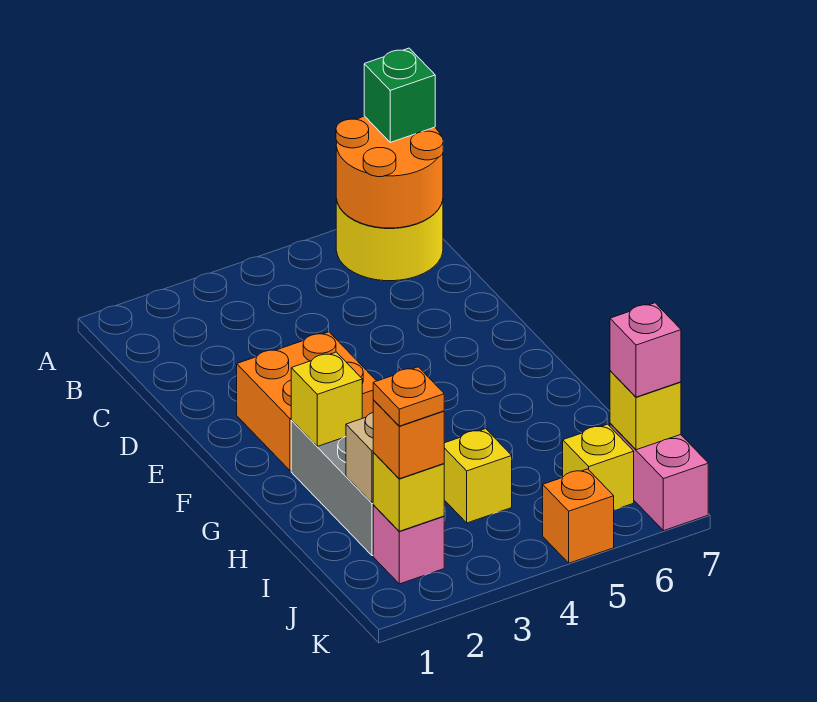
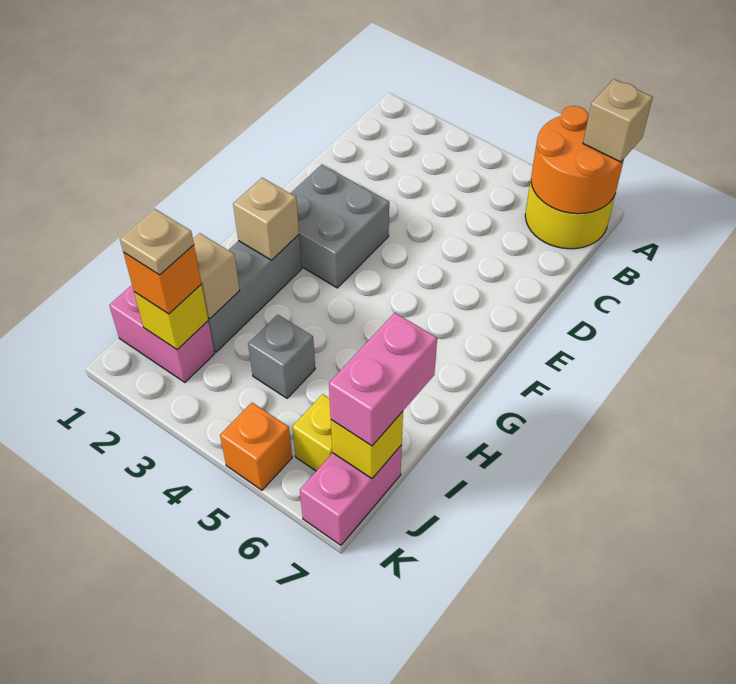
green brick A7 level 3 -> tan brick A7 level 3
orange brick E2:F3 level 1 -> grey brick E2:F3 level 1
yellow brick G2 level 2 -> tan brick G2 level 2
yellow brick I4 level 1 -> grey brick I4 level 1
pink brick J2 level 1 -> pink brick J1:J2 level 1
orange plate J2 level 4 -> tan plate J2 level 4
pink brick J7 level 3 -> pink brick I7:J7 level 3

